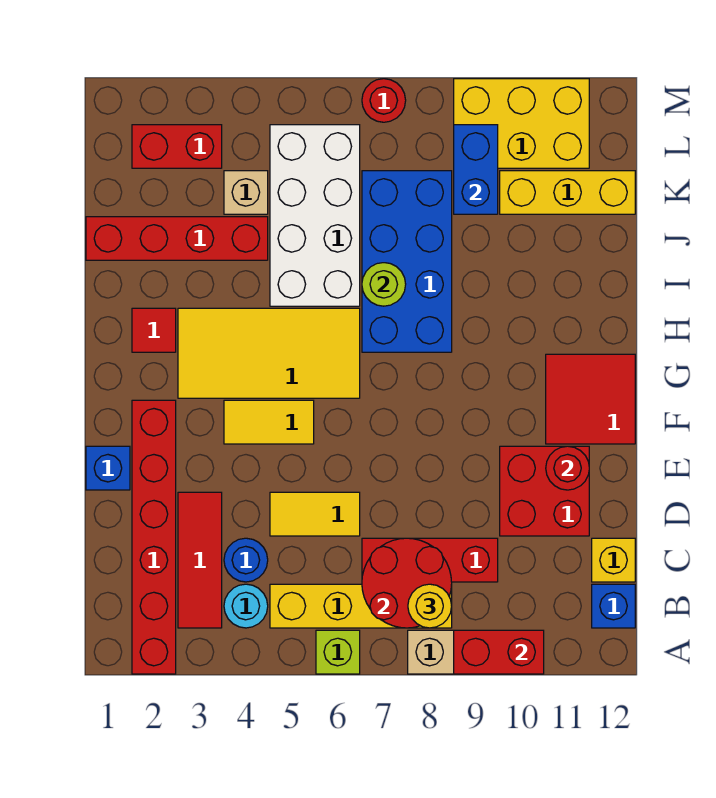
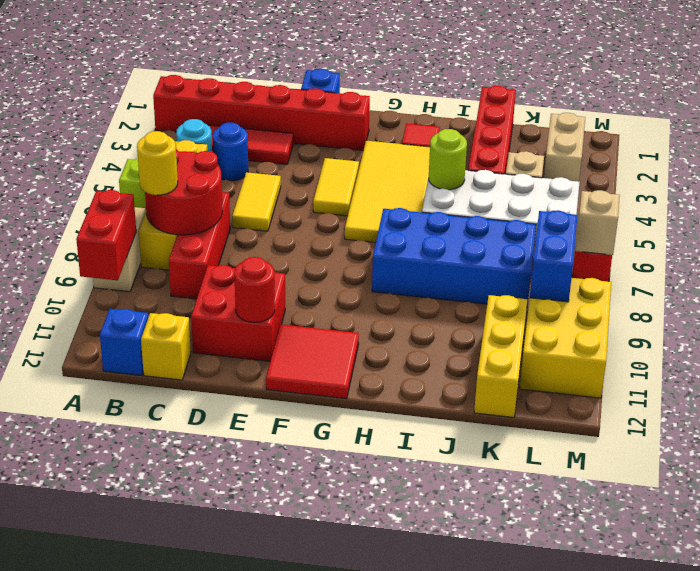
lime round brick I7 level 2 -> lime round brick I5 level 2
blue brick K9:L9 level 2 -> blue brick L8:L9 level 2
red brick L2:L3 level 1 -> tan brick L2:L3 level 1
none -> tan brick M7 level 2

